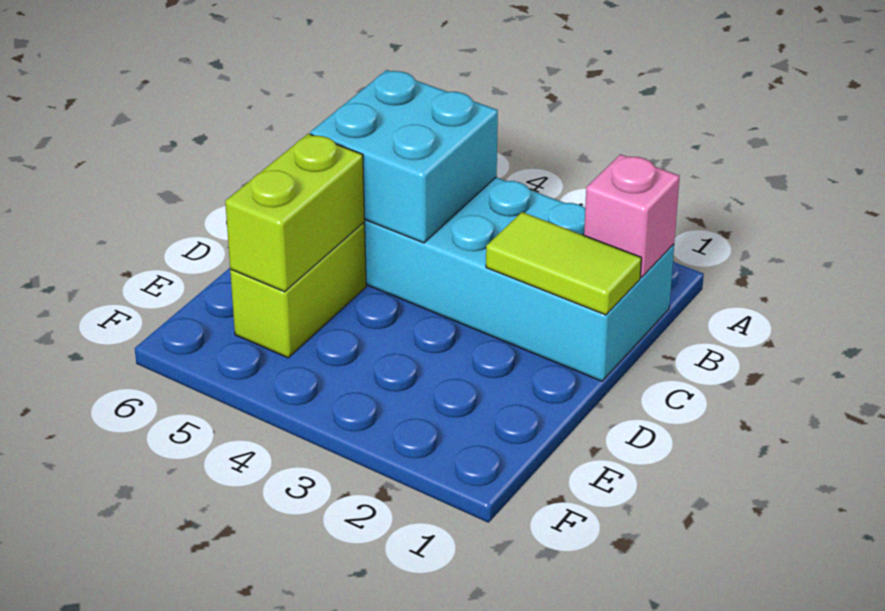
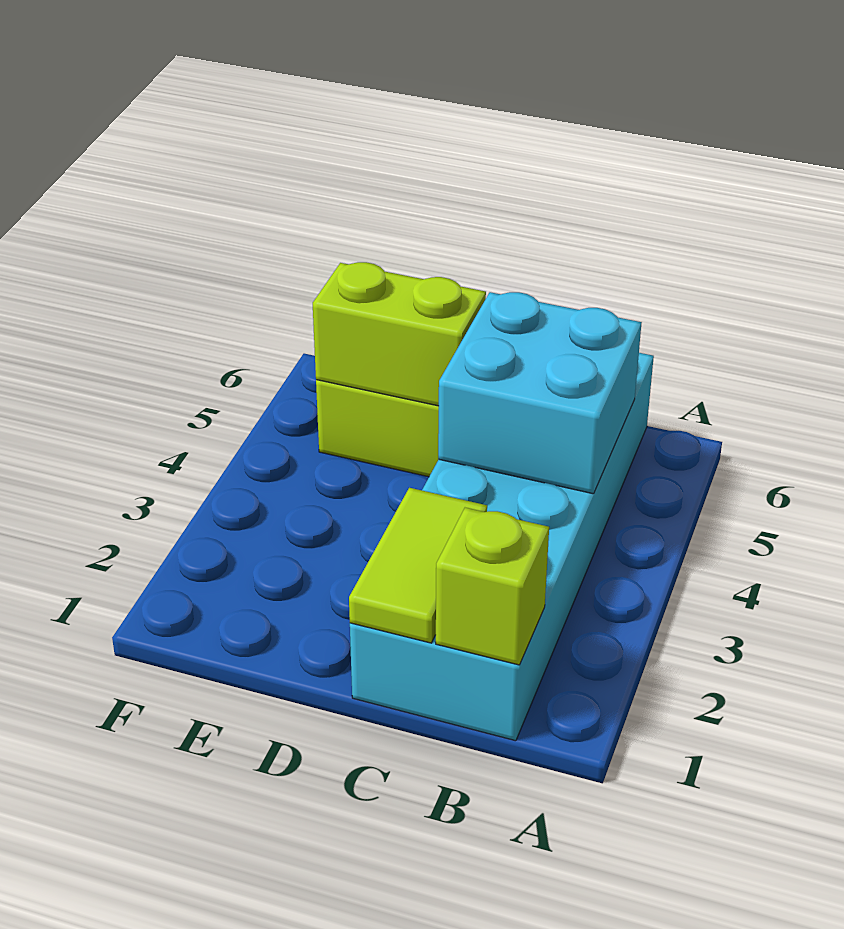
pink brick B1 level 2 -> lime brick B1 level 2

